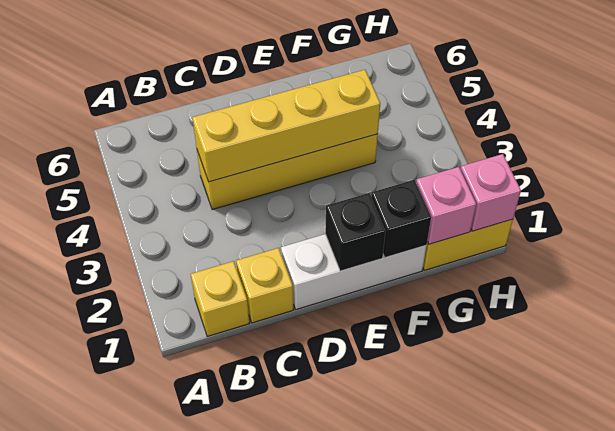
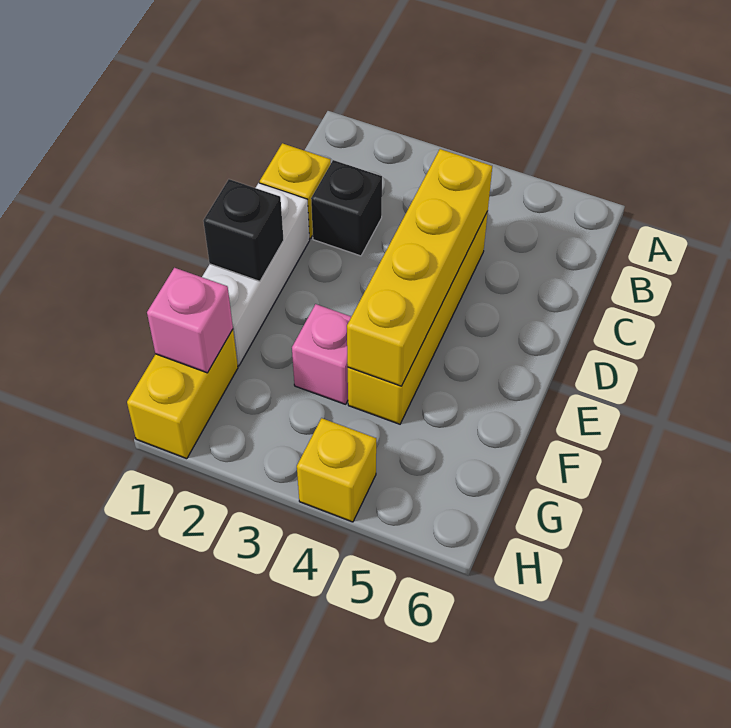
yellow brick B1 level 1 -> yellow brick H4 level 1
black brick F1 level 2 -> black brick C2 level 1
pink brick H1 level 2 -> pink brick F3 level 1

